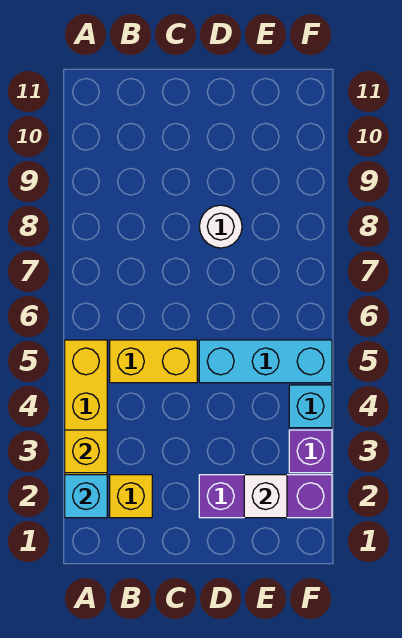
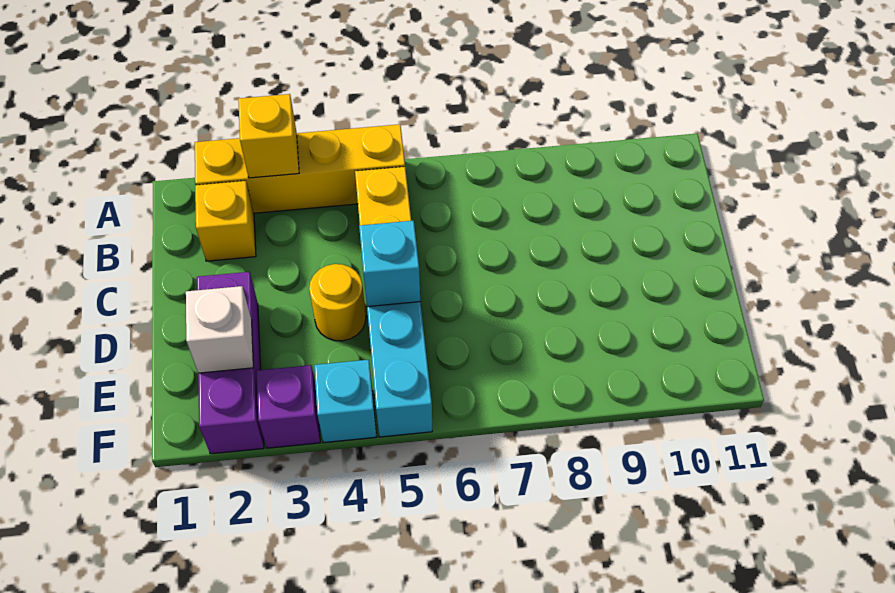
cyan brick A2 level 2 -> cyan brick D5 level 2
none -> yellow round brick D4 level 1
white round brick D8 level 1 -> none

